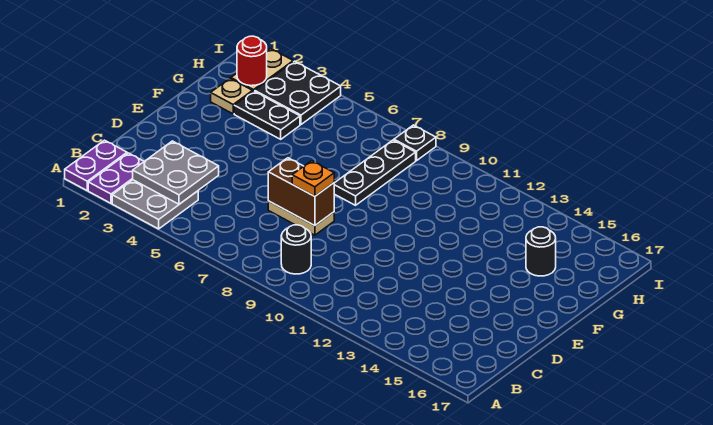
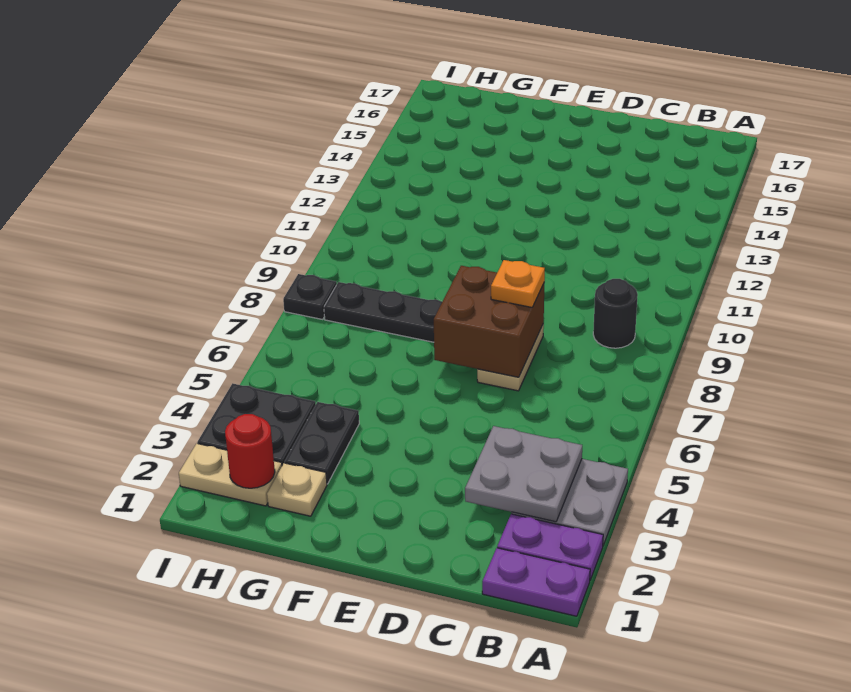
brown brick D7:D8 level 2 -> brown brick D7:E8 level 2
black round brick G15 level 1 -> none

